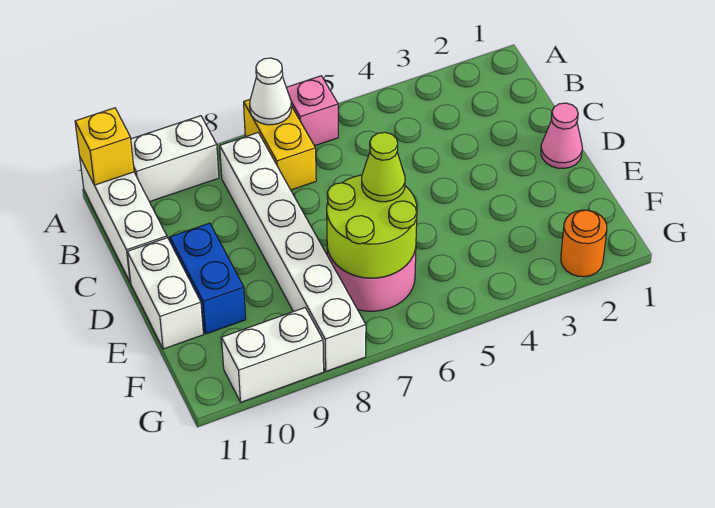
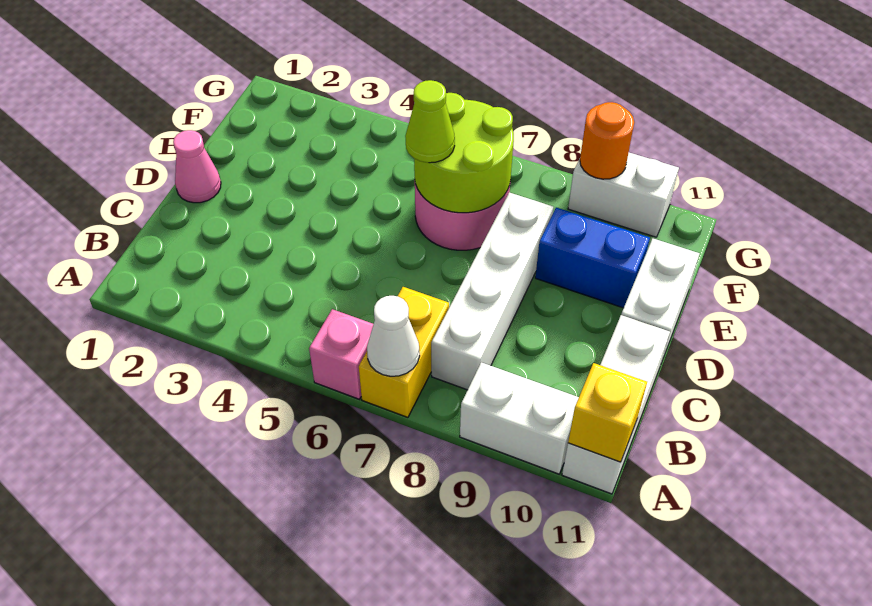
white brick B8:G8 level 1 -> white brick B8:E8 level 1
blue brick D10:E10 level 1 -> blue brick E9:E10 level 1
orange round brick G2 level 1 -> orange round brick G9 level 2

